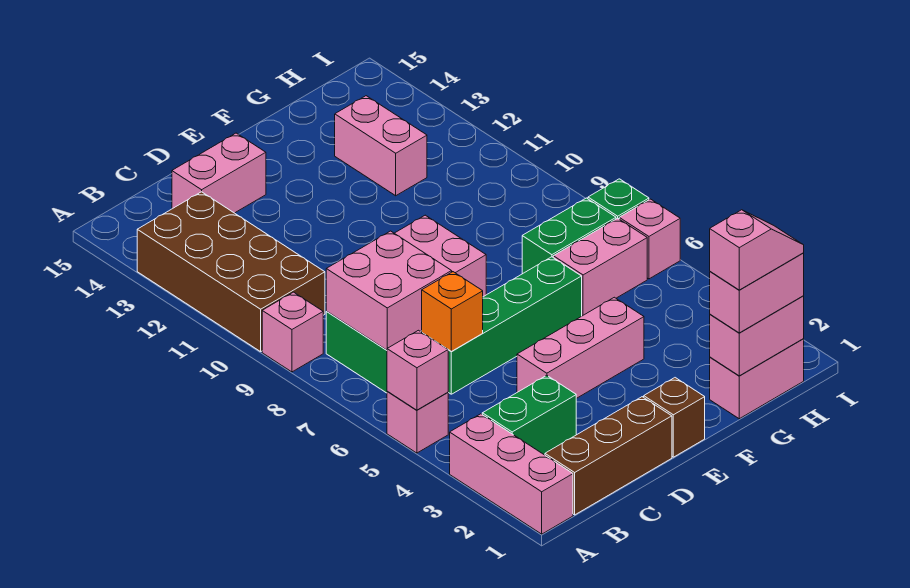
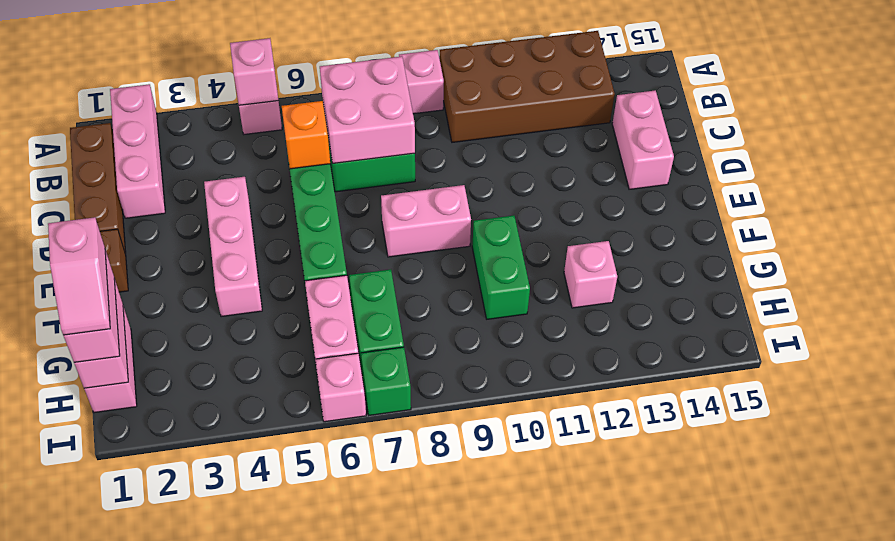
pink brick A1:A3 level 1 -> pink brick A2:C2 level 1
green brick B3:C3 level 1 -> green brick F10:G10 level 1
pink brick G12:G13 level 1 -> pink brick G12 level 1

